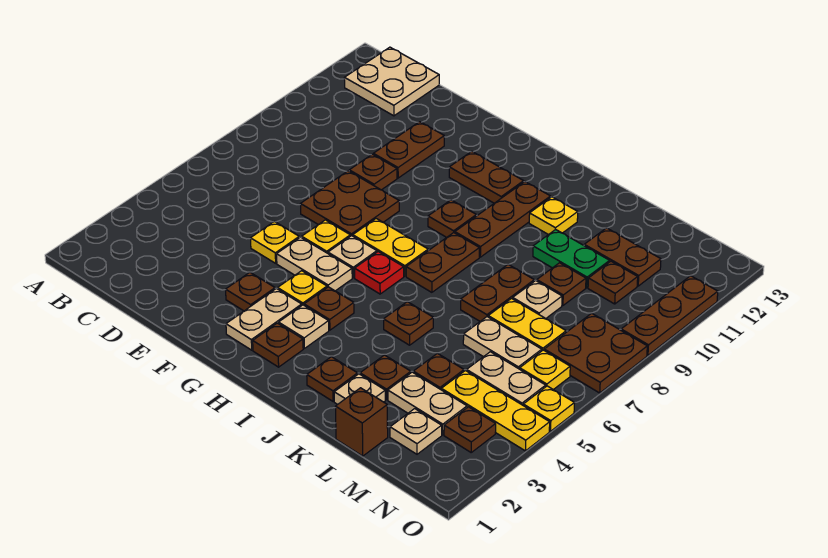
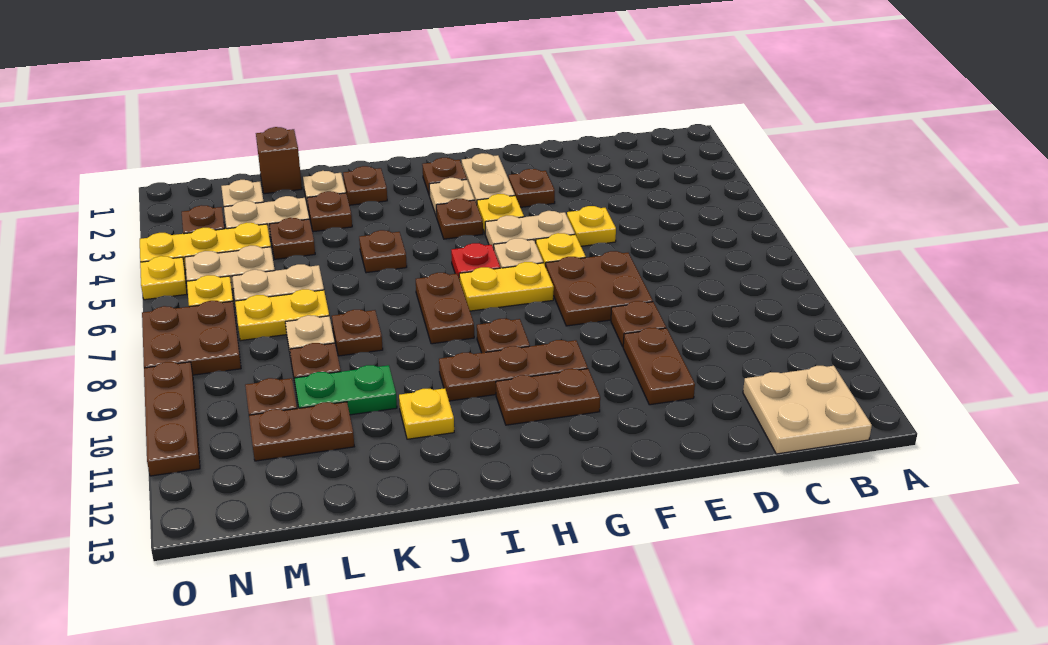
brown plate I9:I11 level 1 -> brown plate G10:I10 level 1
brown plate K7:K8 level 1 -> brown plate K8 level 1

